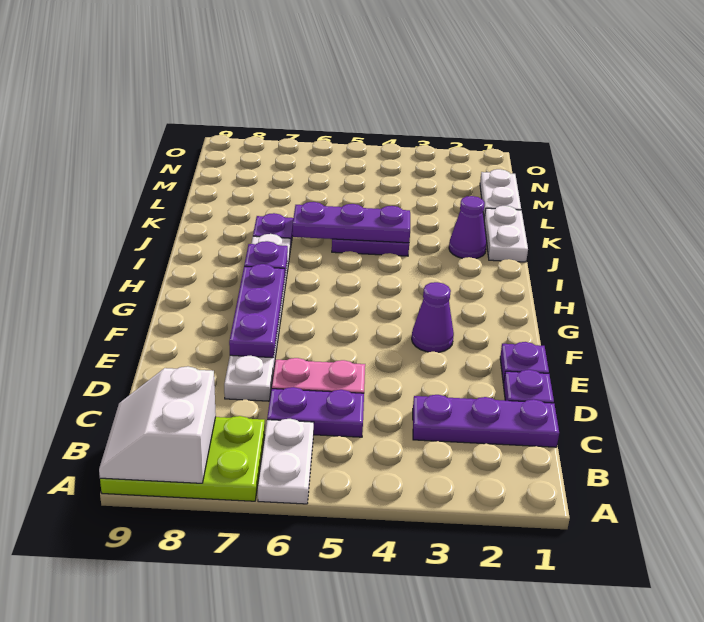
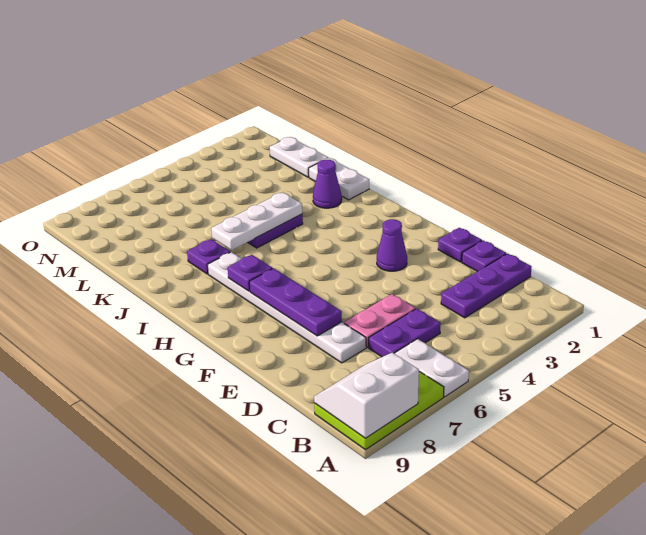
white slope A8:B9 level 2 top 8 -> white slope A8:B9 level 2 top A
purple plate J4:J6 level 2 -> white plate J4:J6 level 2

